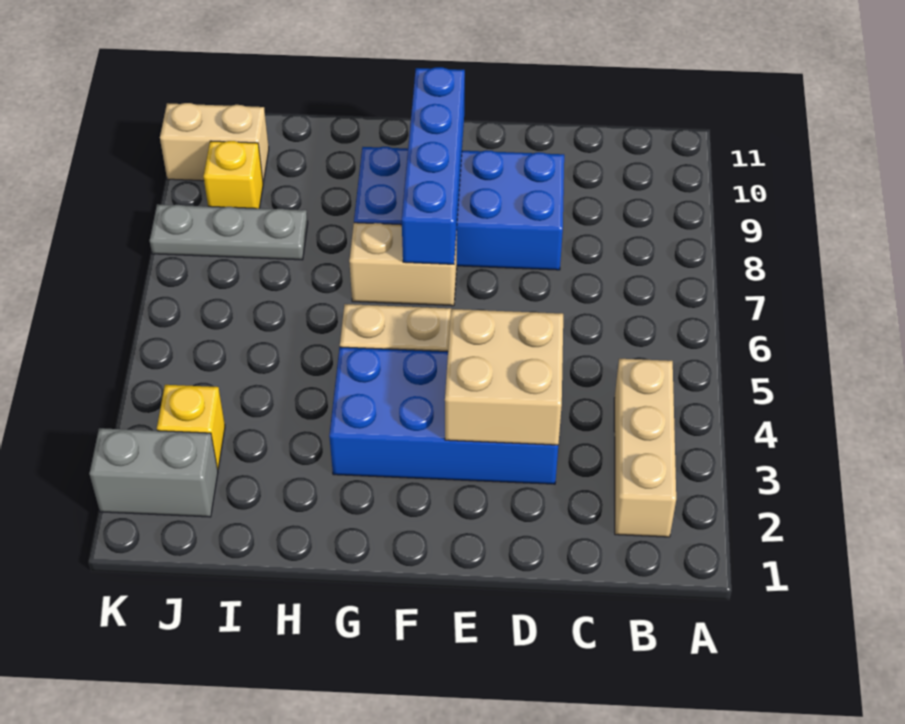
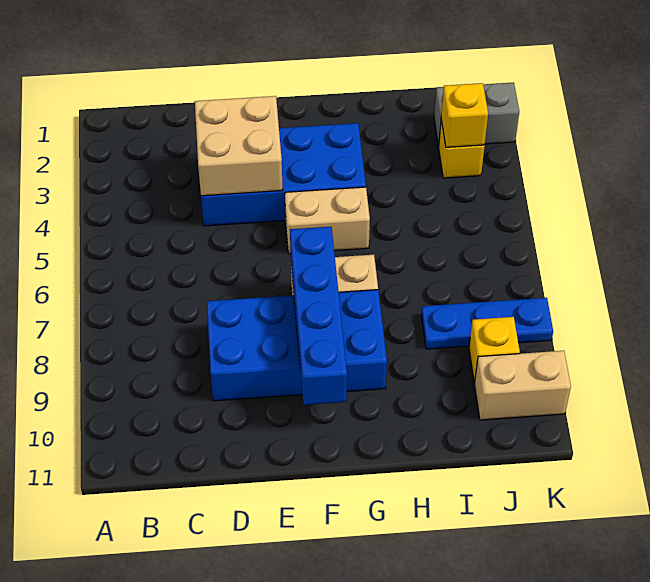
tan brick B2:B4 level 1 -> none
grey plate I8:K8 level 1 -> blue plate I8:K8 level 1
none -> yellow brick J3 level 2

